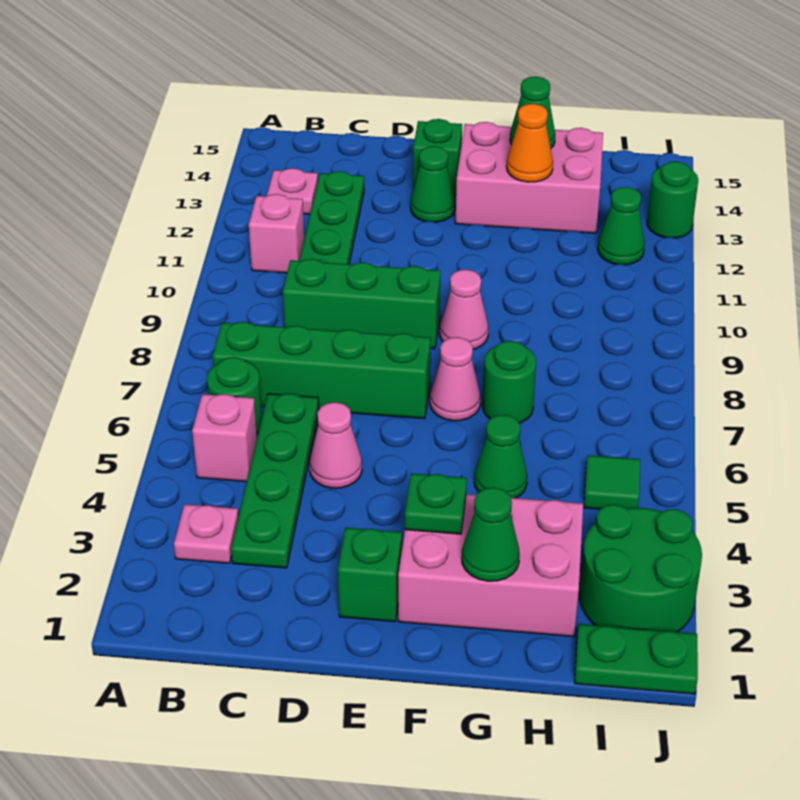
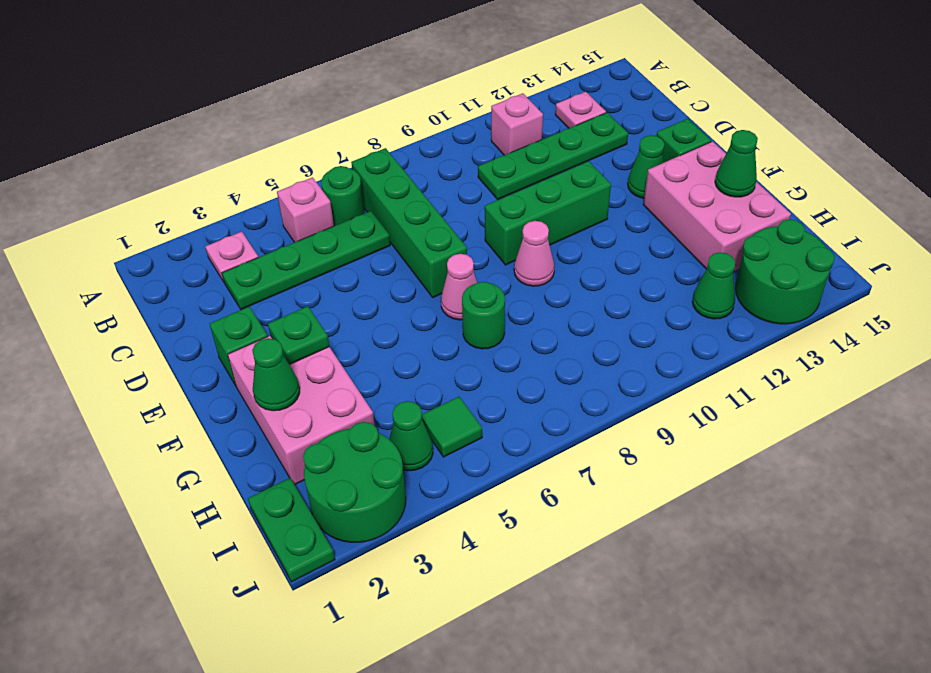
green brick C9:E9 level 1 -> green brick E9:E11 level 1
pink cone D5 level 1 -> none
green cone G5 level 1 -> green cone I4 level 1
orange cone G13 level 2 -> none
green round brick J13 level 1 -> green round brick I13:J14 level 1

